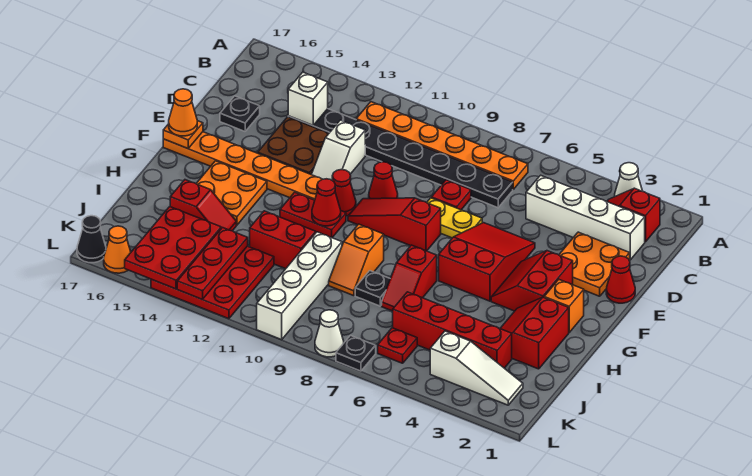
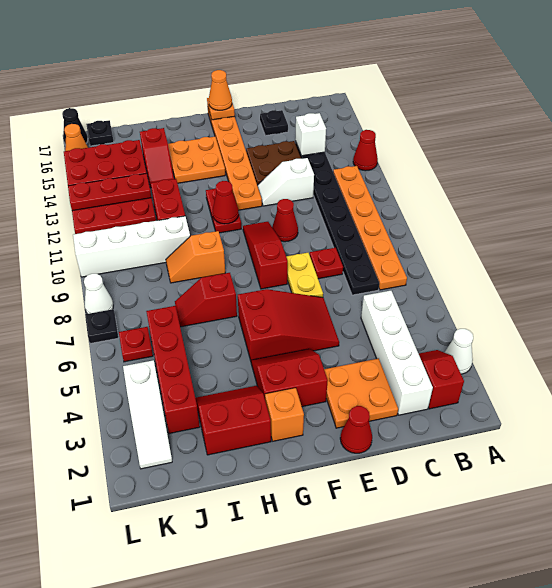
red cone F11 level 1 -> red cone A13 level 1
black plate I8 level 1 -> black plate K17 level 1

